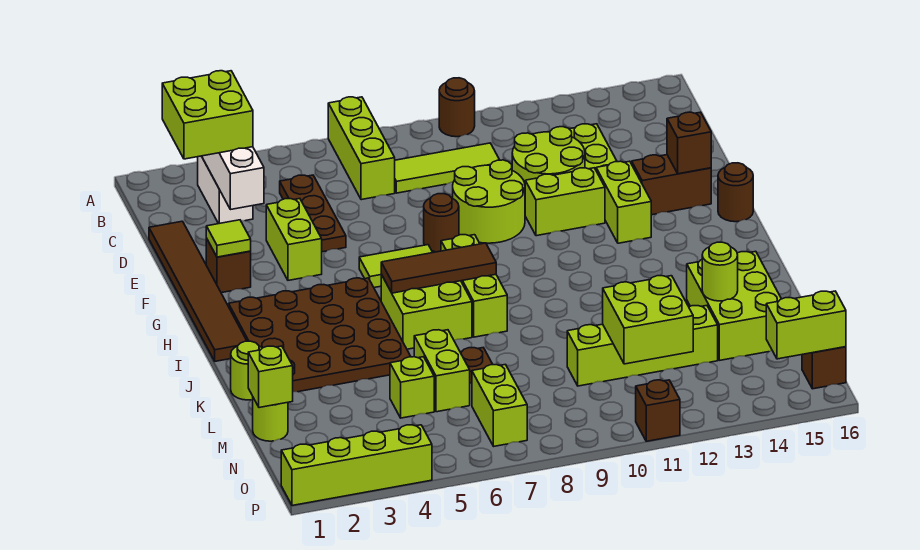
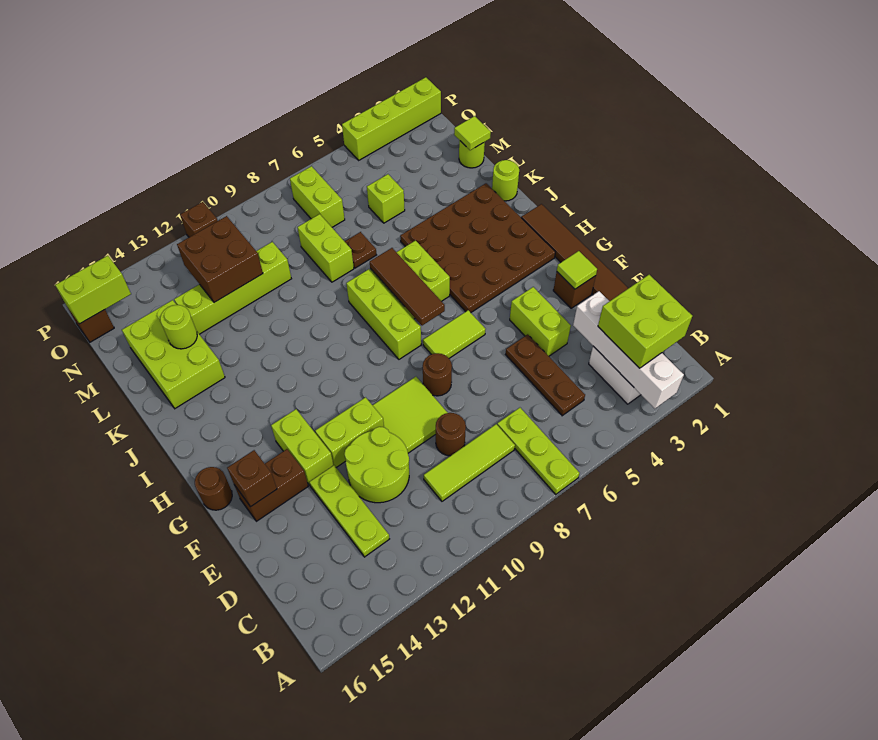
lime brick A7:C7 level 1 -> lime plate A7:C7 level 1
brown round brick A10 level 1 -> brown round brick D9 level 1
lime round brick E9:F10 level 1 -> lime tile E9:F10 level 1
brown tile I6:I8 level 2 -> brown tile H7:J7 level 2
lime brick L6:M6 level 1 -> lime brick L8:M8 level 1
lime brick M1 level 2 -> lime tile M1 level 2
lime brick M11:N12 level 2 -> brown brick M11:N12 level 2

